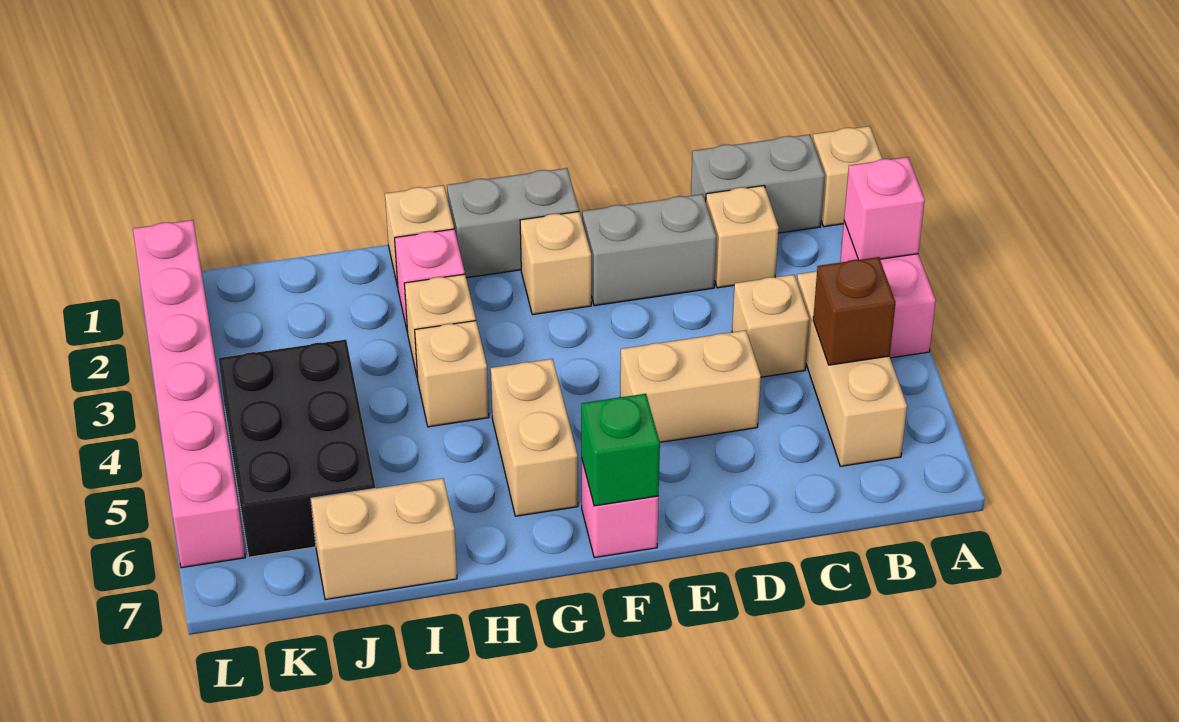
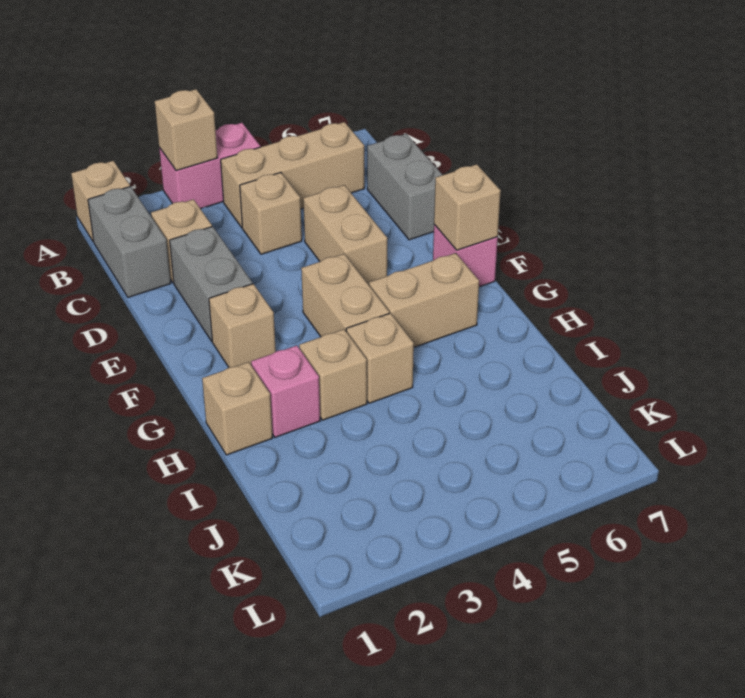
pink brick A3 level 2 -> tan brick A3 level 2
brown brick B5 level 2 -> none
grey brick F1:G1 level 1 -> grey brick C7:D7 level 1
green brick F7 level 2 -> tan brick F7 level 2
tan brick I7:J7 level 1 -> tan brick F4:G4 level 1
black brick J4:K6 level 1 -> none
pink brick L1:L6 level 1 -> none

